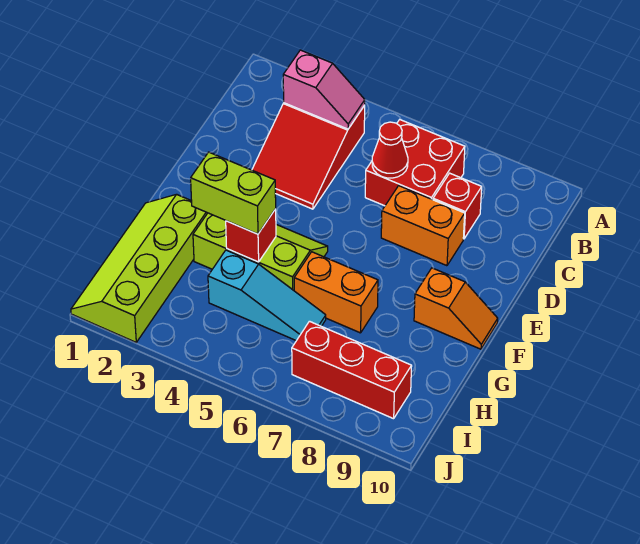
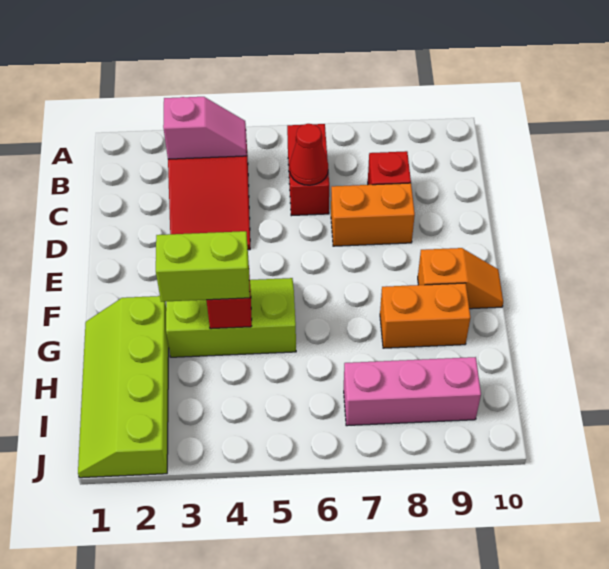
red brick B6:C7 level 1 -> red brick B6:C6 level 1
orange brick G6:G7 level 1 -> orange brick G8:G9 level 1
cyan slope H4:H6 level 1 top 4 -> none
red brick I7:I9 level 1 -> pink brick I7:I9 level 1

